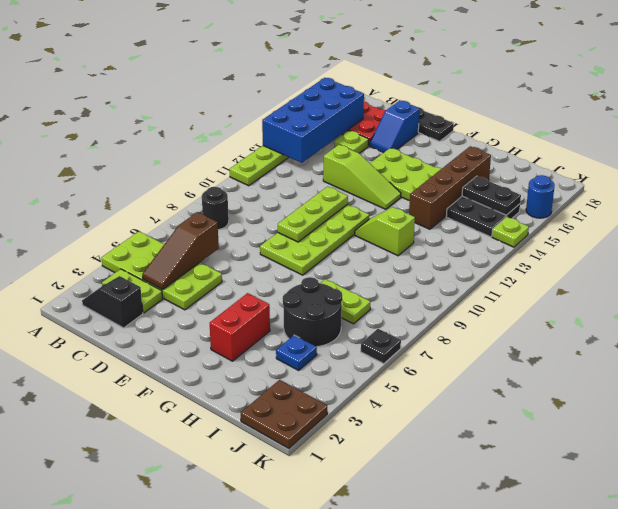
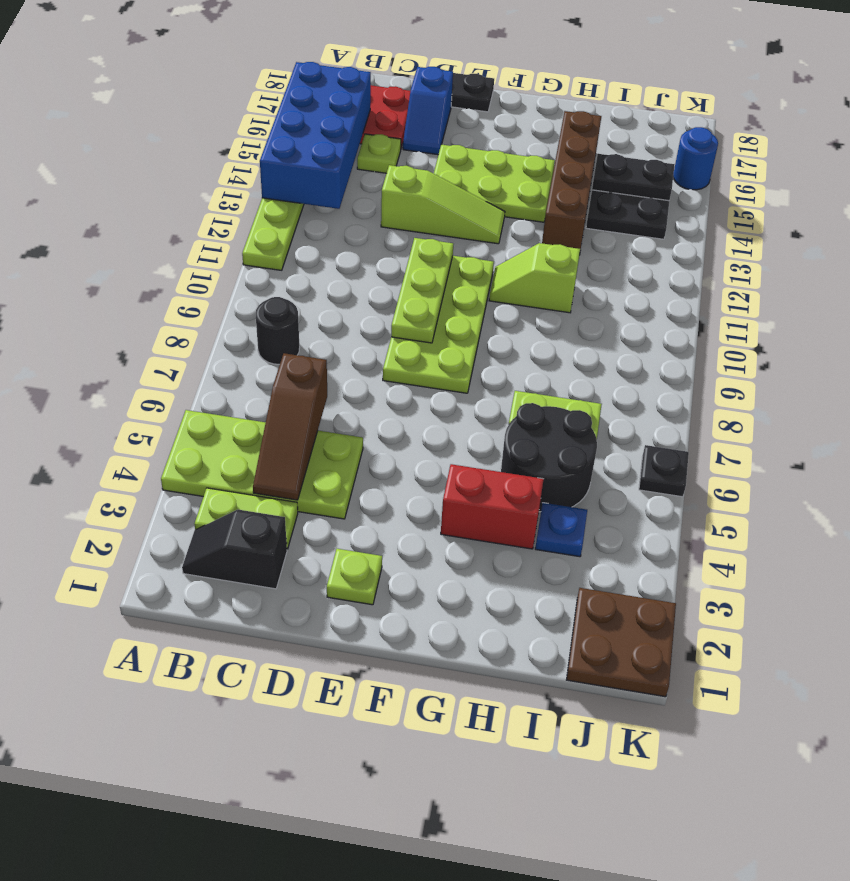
red brick G3:G4 level 1 -> red brick G4:H4 level 1
lime plate K14 level 1 -> lime plate E2 level 1

